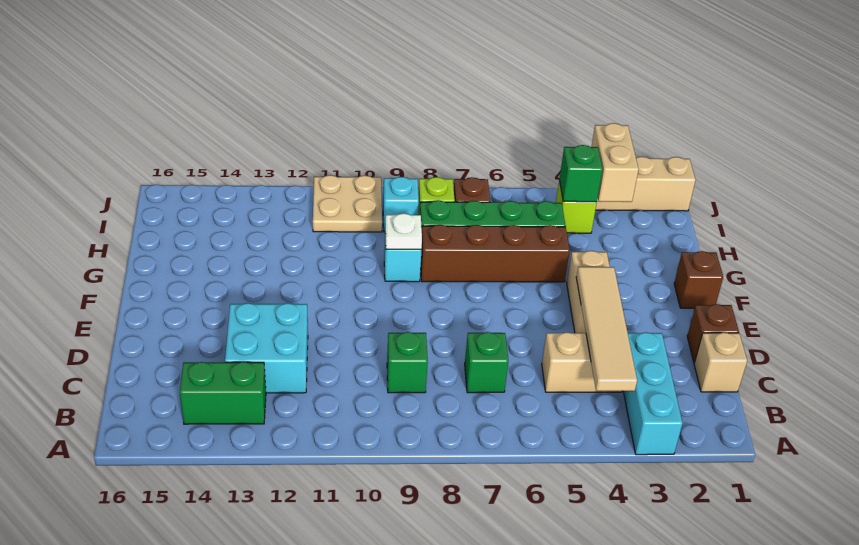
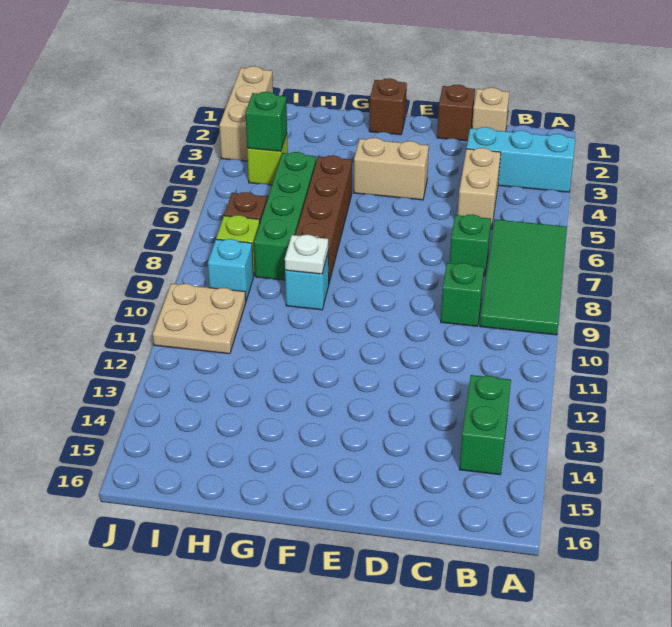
none -> green tile A6:B9 level 1
tan tile B4:E4 level 2 -> none
cyan brick C12:D13 level 1 -> none
tan brick I3:J3 level 2 -> none

